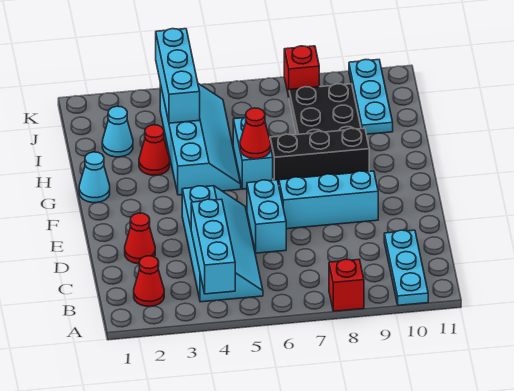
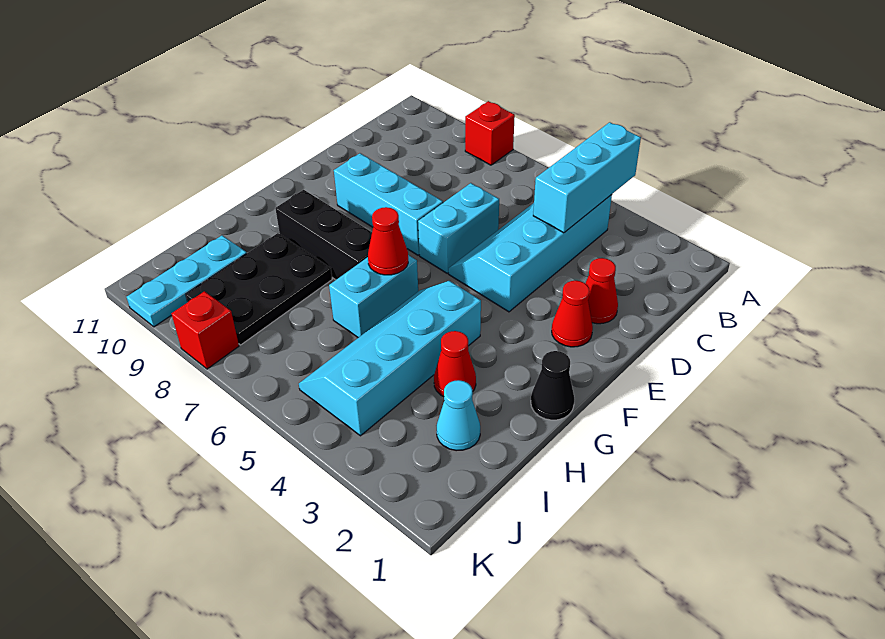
cyan plate A10:C10 level 1 -> none
red cone B2 level 1 -> red cone E2 level 1
cyan cone G1 level 1 -> black cone G1 level 1
cyan brick I4:K4 level 2 -> none

